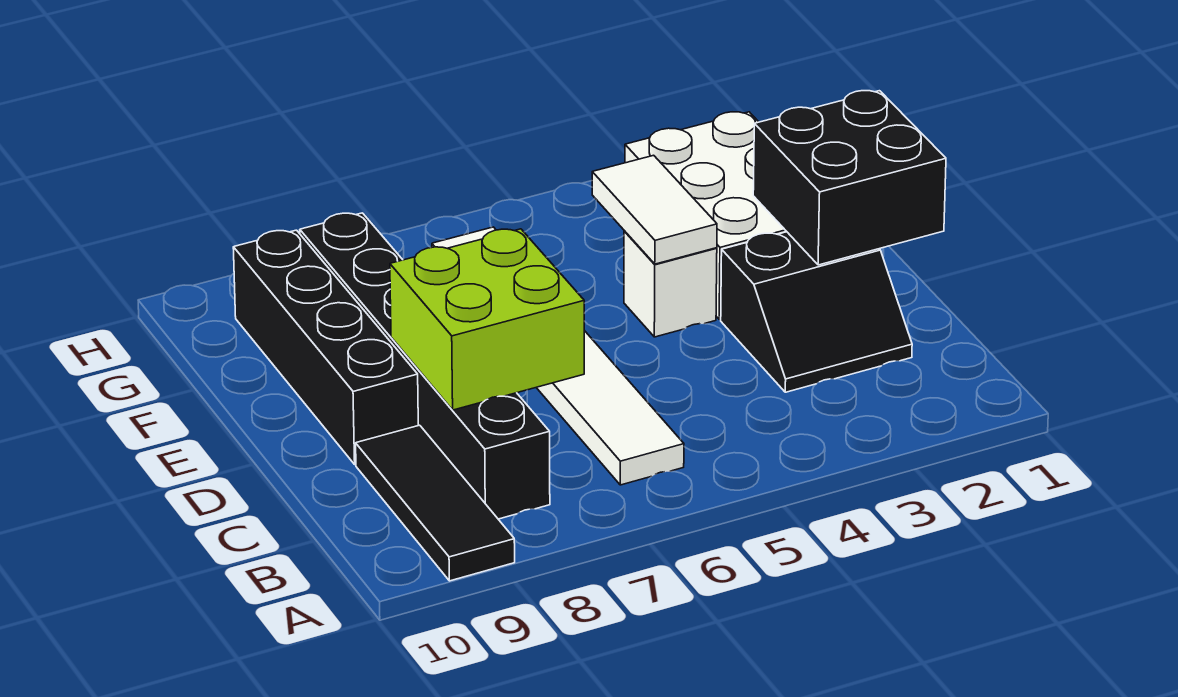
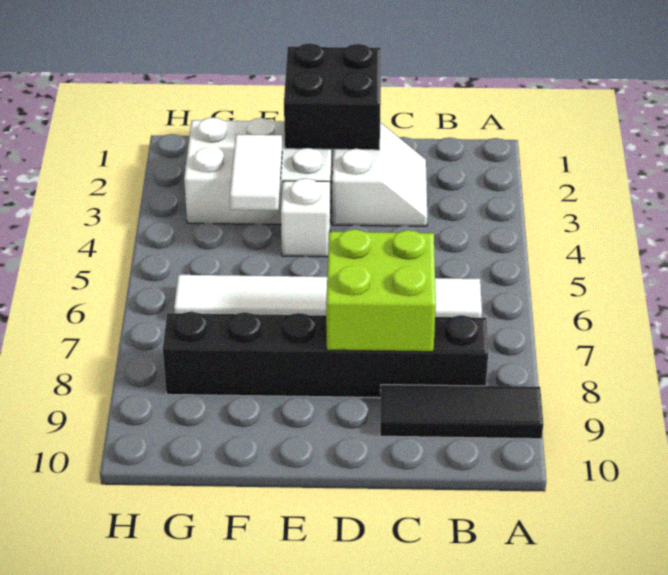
black slope C2:D3 level 1 top D -> white slope C2:D3 level 1 top D
black brick D9:G9 level 1 -> none
white tile E4:F4 level 2 -> white tile F3:F4 level 2

